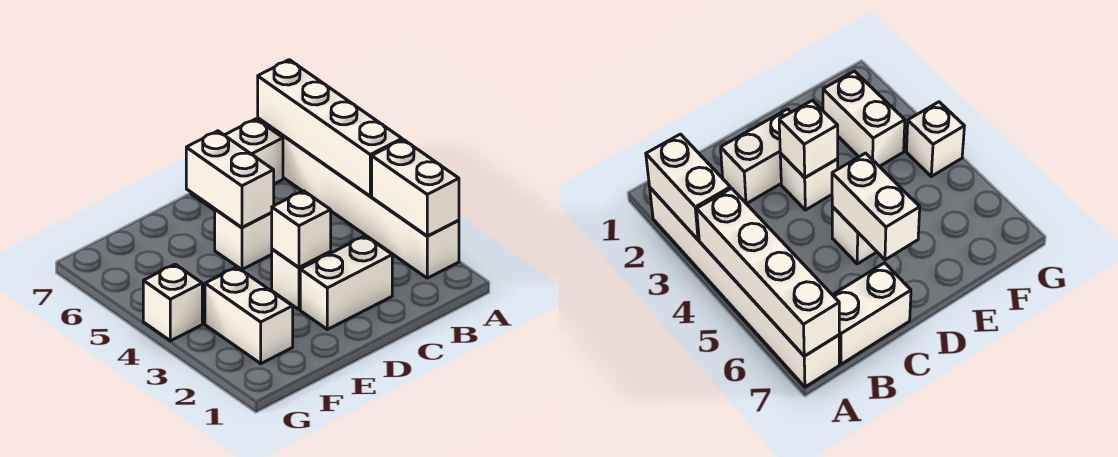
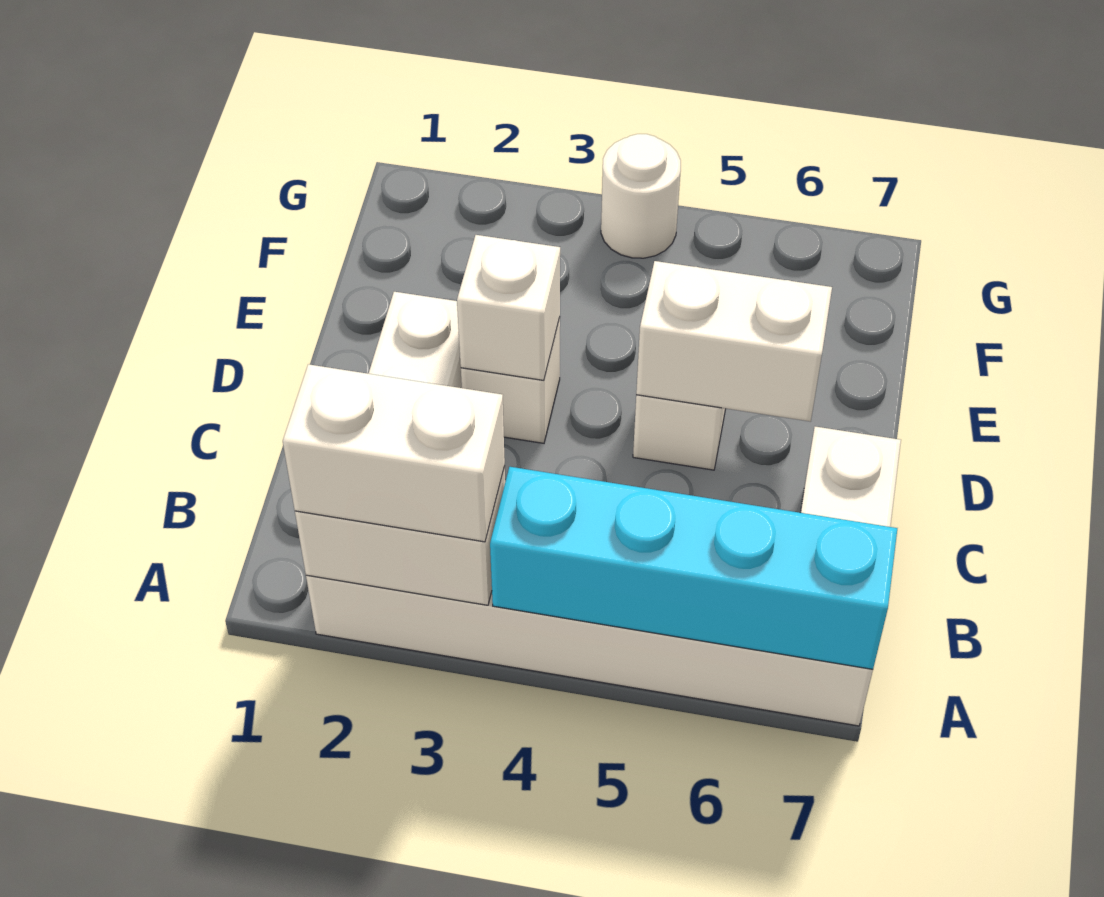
white brick A4:A7 level 2 -> cyan brick A4:A7 level 2
white brick F2:F3 level 1 -> white brick A2:A3 level 3
white brick G4 level 1 -> white round brick G4 level 1

